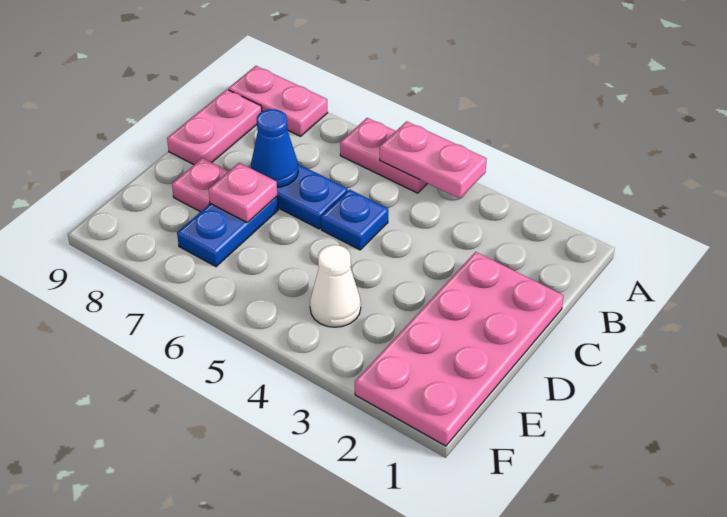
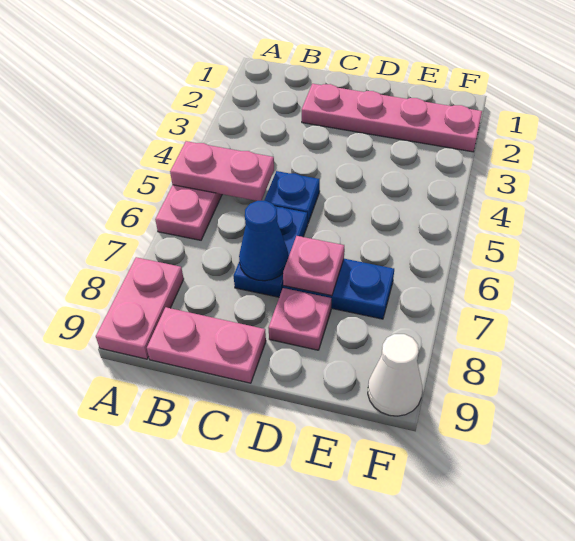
pink plate A4:A5 level 2 -> pink plate A5:B5 level 2
pink plate C1:F2 level 1 -> pink plate C2:F2 level 1
white cone E4 level 1 -> white cone F9 level 1

